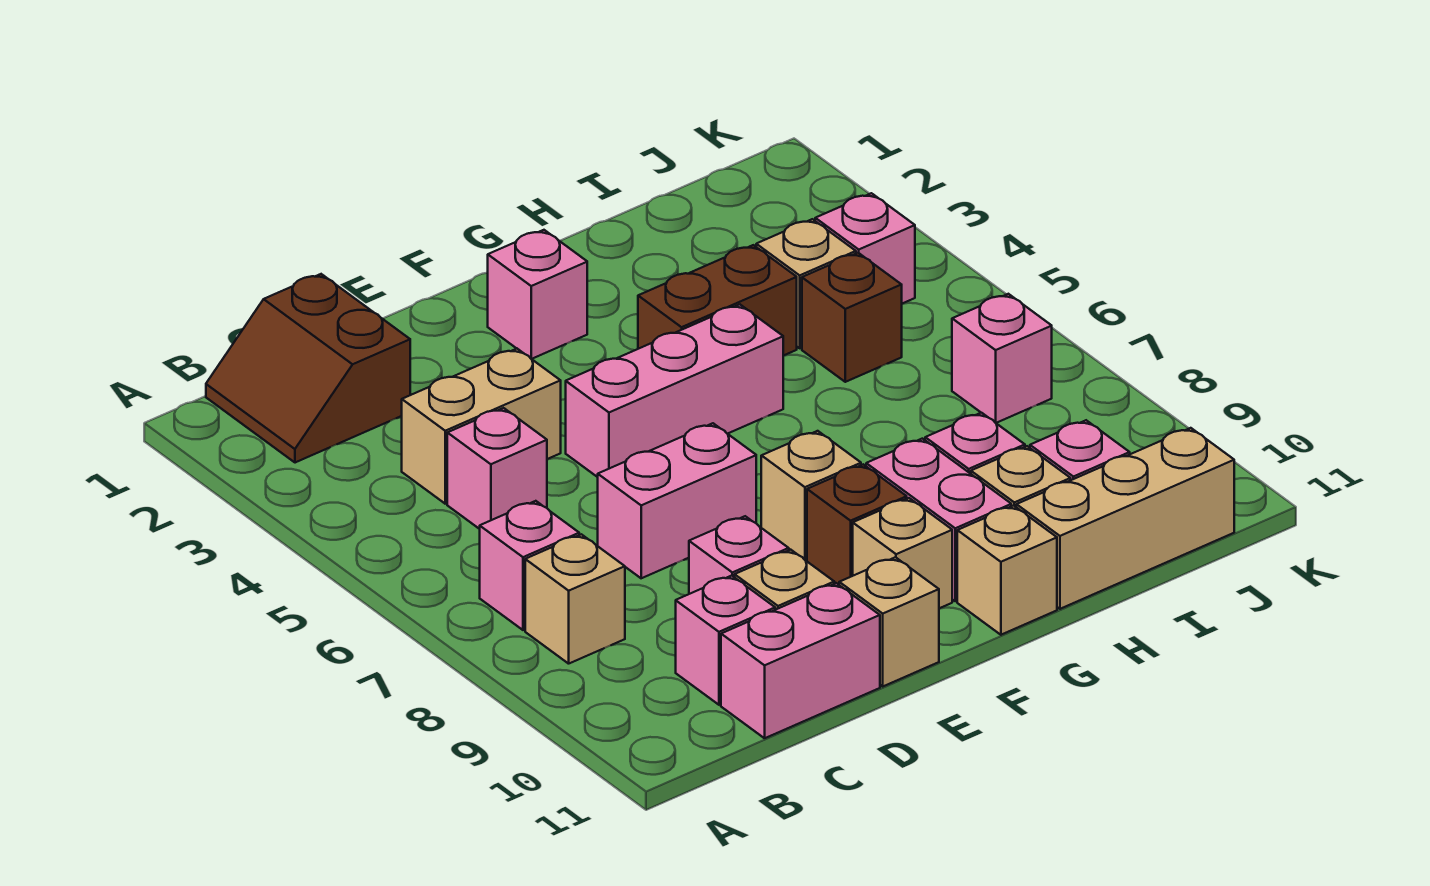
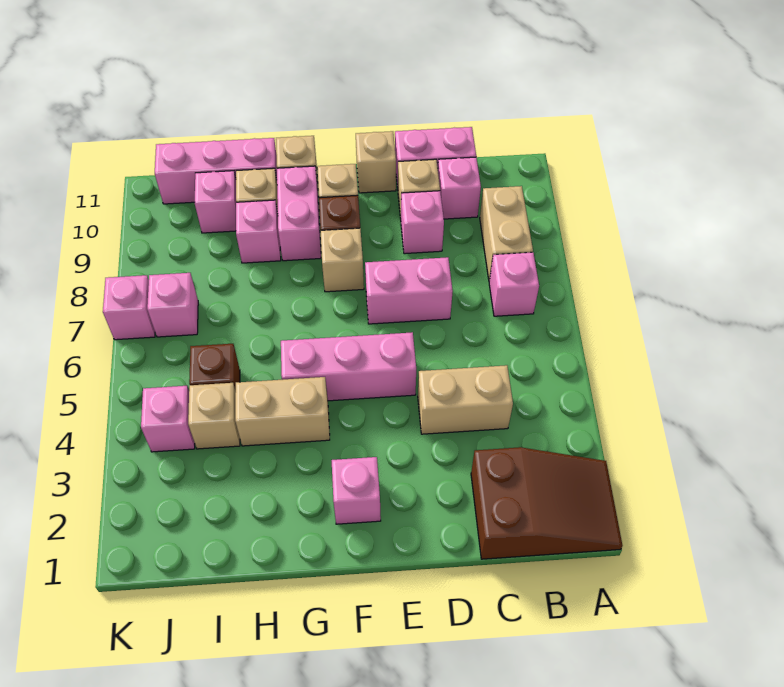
brown slope B1:C2 level 1 top C -> brown slope A1:C2 level 1 top C
tan brick B8 level 1 -> tan brick B8:B9 level 1
pink brick C5 level 1 -> pink brick K7 level 1
brown brick G4:H4 level 1 -> tan brick G4:H4 level 1
tan brick H11:J11 level 1 -> pink brick H11:J11 level 1

